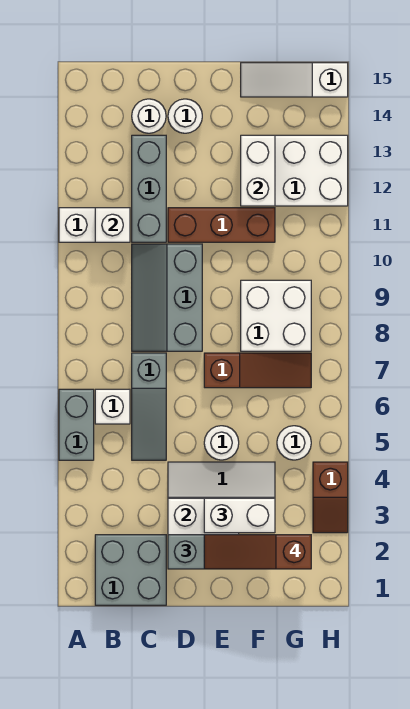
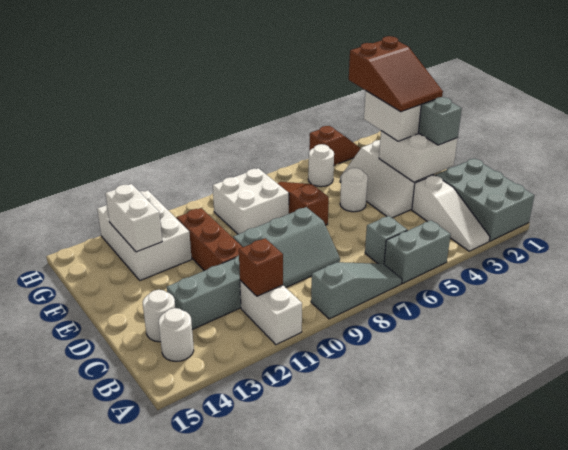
grey brick B1:C2 level 1 -> grey brick A1:C2 level 1
white brick B6 level 1 -> grey brick B6 level 1
white brick B11 level 2 -> brown brick B11 level 2
grey slope C5:C7 level 1 top 7 -> grey slope A7:A9 level 1 top 9
white round brick D14 level 1 -> white round brick B14 level 1
brown slope E2:G2 level 4 top G -> brown slope E2:G3 level 4 top G
white brick F12:F13 level 2 -> white brick F13:G13 level 2
white slope F15:H15 level 1 top H -> white slope A3:C3 level 1 top C

